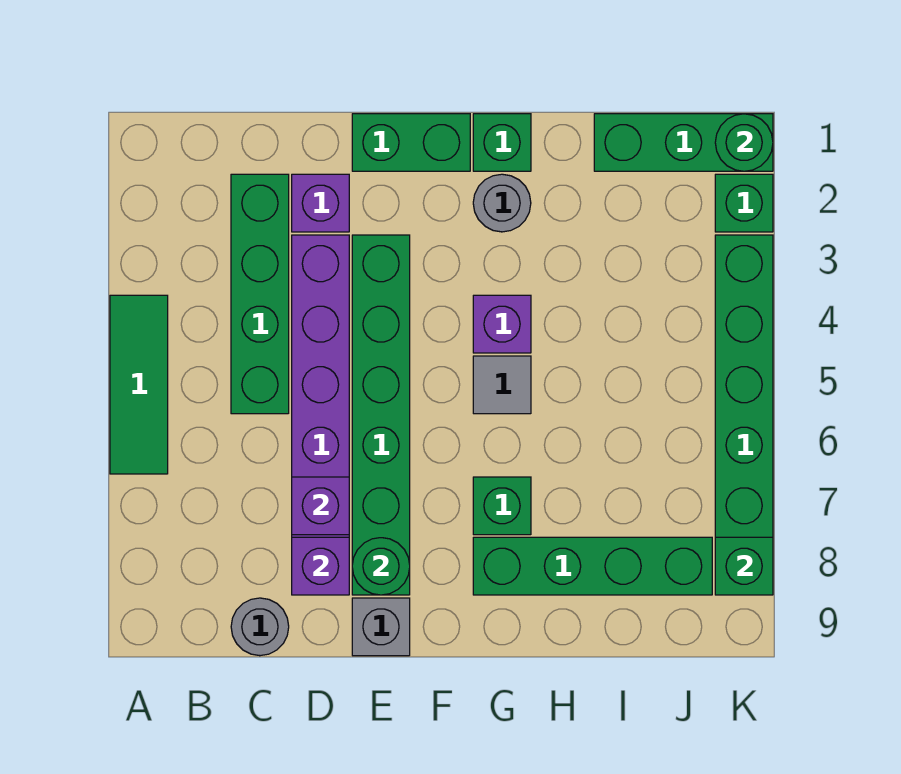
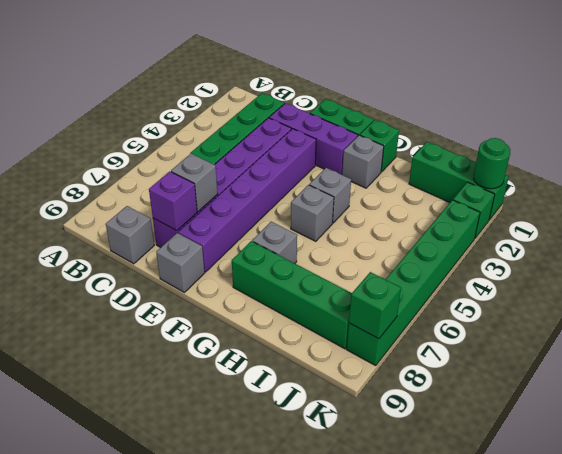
green tile A4:A6 level 1 -> none
grey round brick C9 level 1 -> grey brick C9 level 1
purple brick D2 level 1 -> purple brick D2:F2 level 1
purple brick D7 level 2 -> grey brick D7 level 2
green brick E3:E8 level 1 -> purple brick E3:E8 level 1
green round brick E8 level 2 -> none
grey round brick G2 level 1 -> grey brick G2 level 1
purple brick G4 level 1 -> grey brick G4 level 1
grey tile G5 level 1 -> grey brick G5 level 1
green brick G7 level 1 -> grey brick G7 level 1

